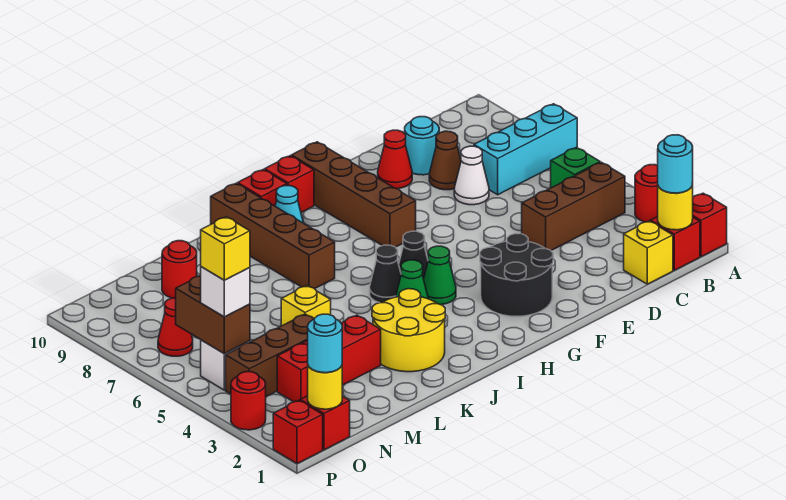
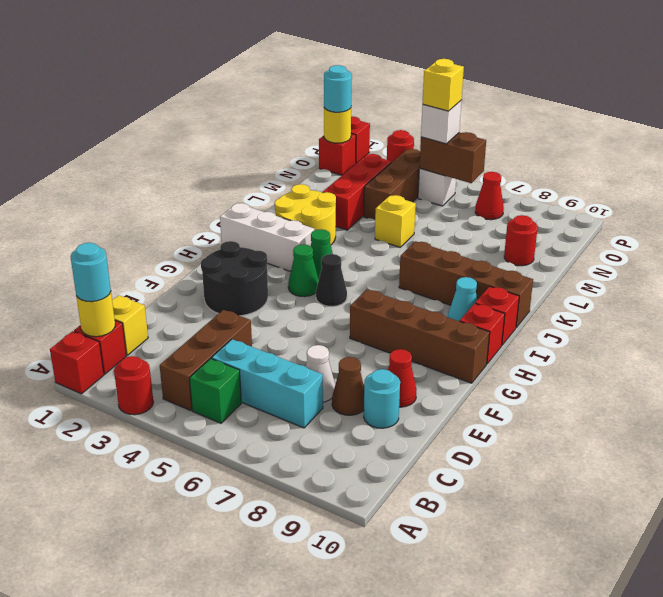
cyan brick A7:C7 level 1 -> cyan brick C5:C7 level 1
none -> white brick I1:I3 level 1
black cone I5 level 1 -> none

